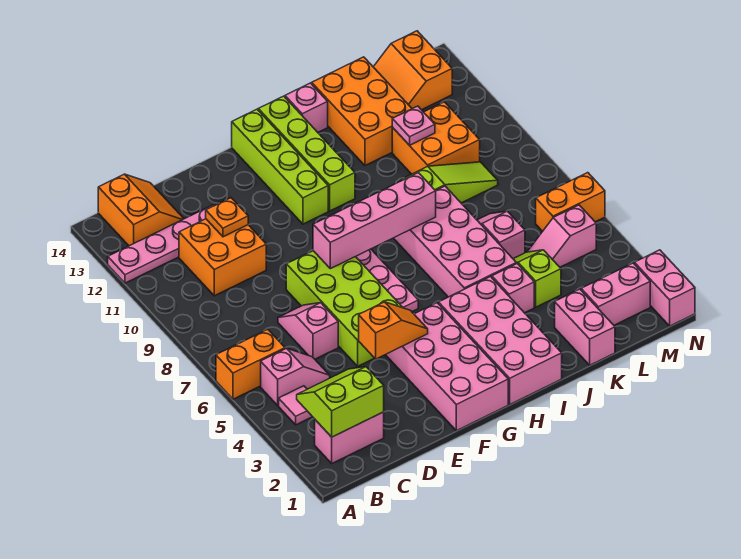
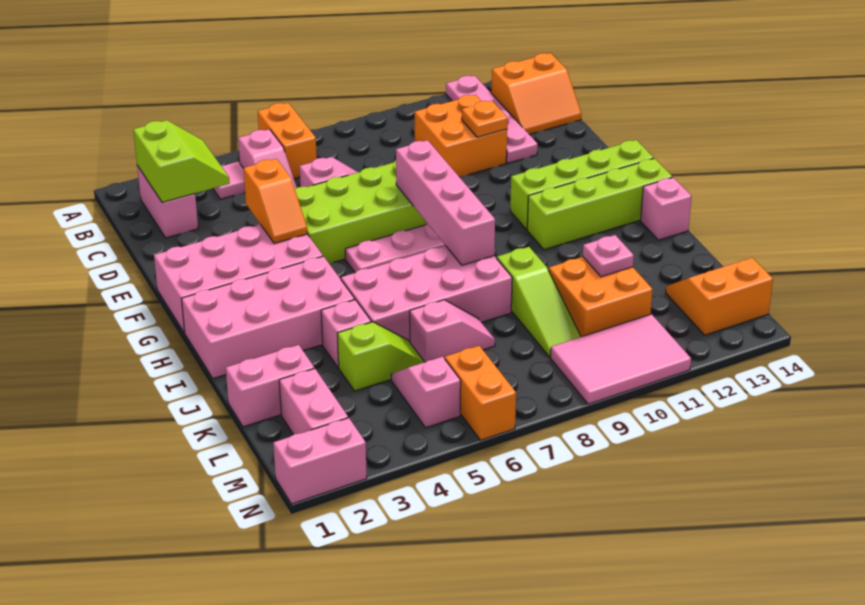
orange brick J12:K14 level 1 -> none
none -> pink tile M9:N11 level 1

